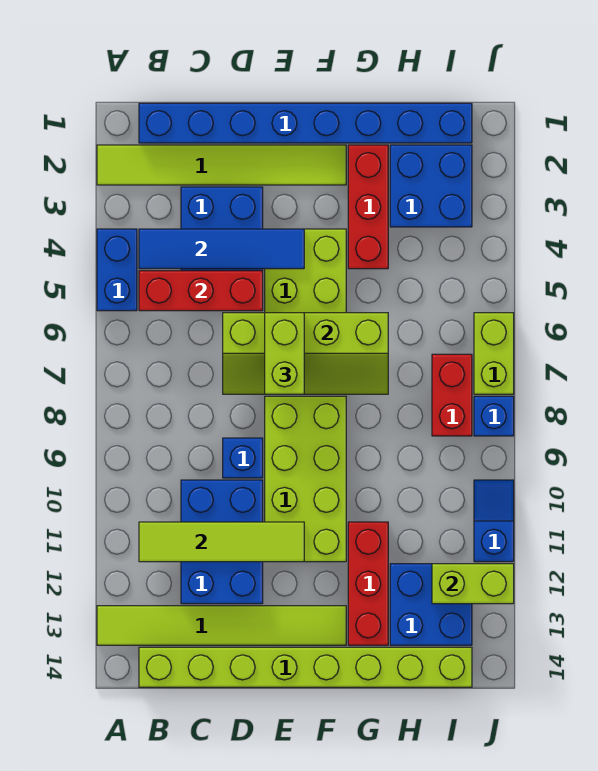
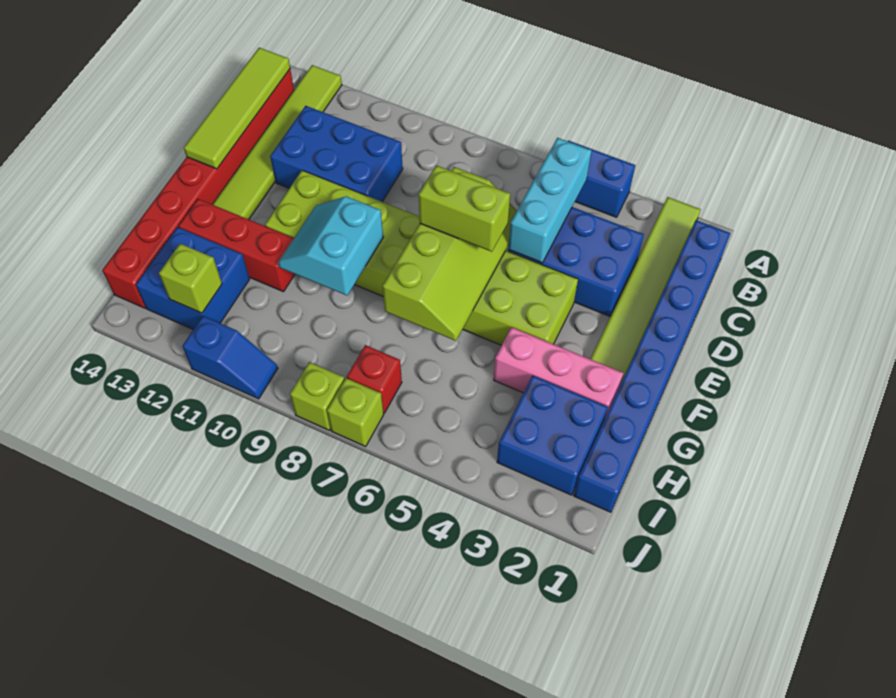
blue tile B4:E4 level 2 -> none
red brick B5:D5 level 2 -> cyan brick B5:D5 level 2
lime tile B11:E11 level 2 -> lime tile B14:E14 level 2
lime brick B14:I14 level 1 -> red brick B14:I14 level 1
lime slope D6:G7 level 2 top 6 -> lime slope D6:G7 level 2 top 7
blue brick D9 level 1 -> none
none -> cyan slope F9:G10 level 2 top 9
red brick G2:G4 level 1 -> pink brick G2:G4 level 1
red brick I7:I8 level 1 -> red brick I7 level 1
lime brick I12:J12 level 2 -> lime brick I12 level 2
lime brick J6:J7 level 1 -> lime brick J7 level 1
blue brick J8 level 1 -> lime brick J8 level 1

